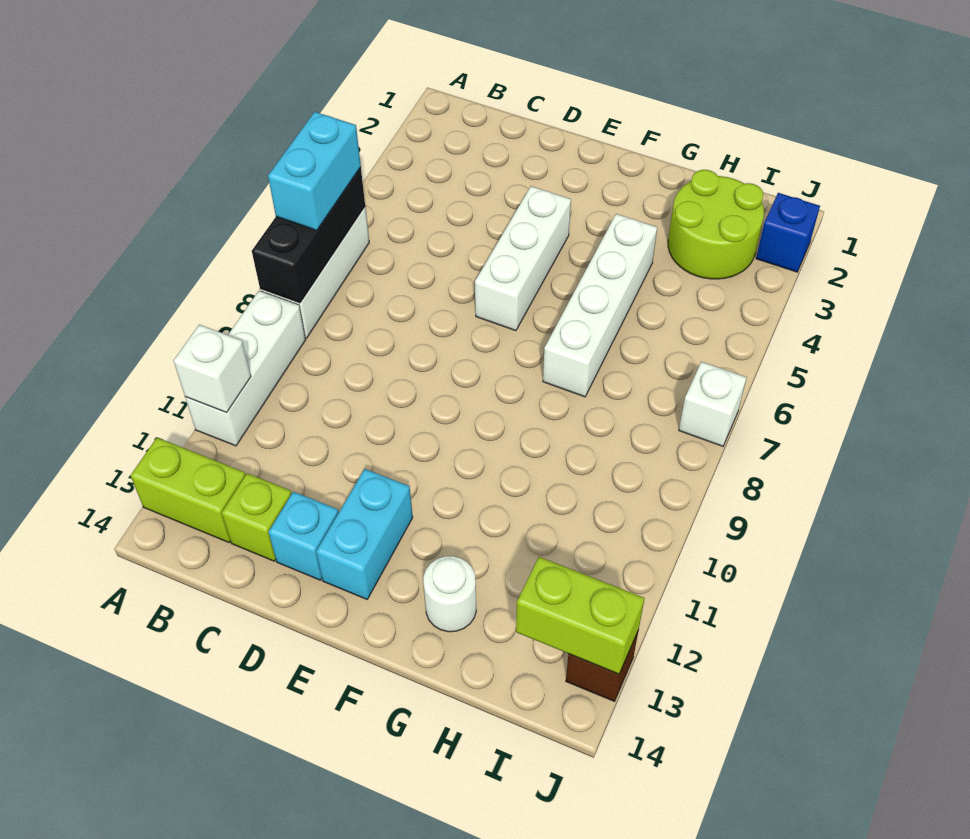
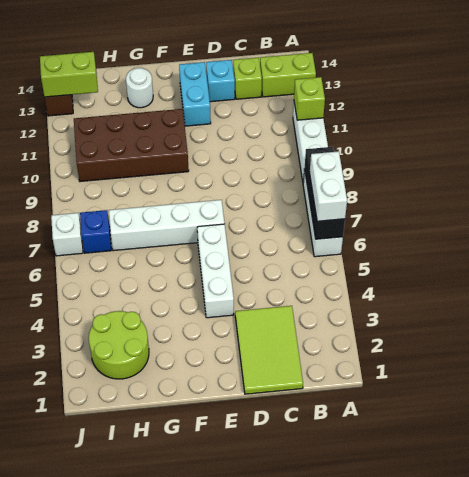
cyan brick A6:A7 level 3 -> white brick A6:A7 level 3
white brick A11 level 2 -> lime brick A11 level 2
none -> lime tile C1:D3 level 1
none -> brown brick F10:I11 level 1
white brick G4:G7 level 1 -> white brick E7:H7 level 1
blue brick J2 level 1 -> blue brick I7 level 1

